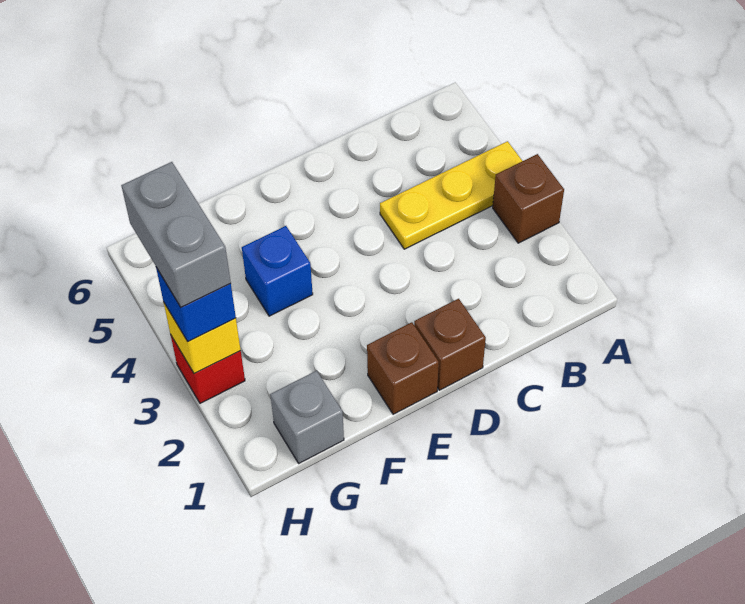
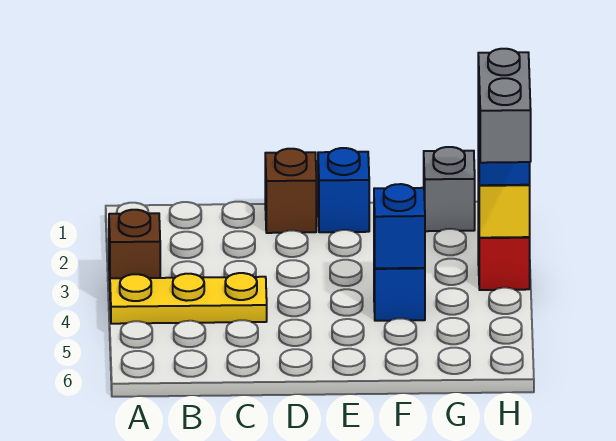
brown brick E1 level 1 -> blue brick E1 level 1
none -> blue brick F4 level 2

